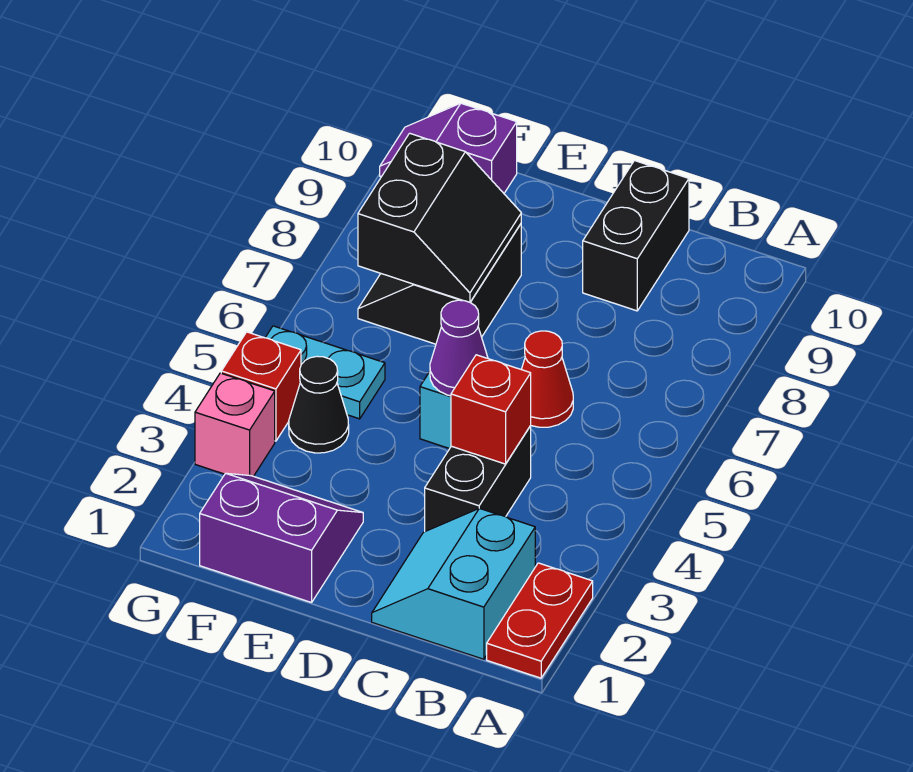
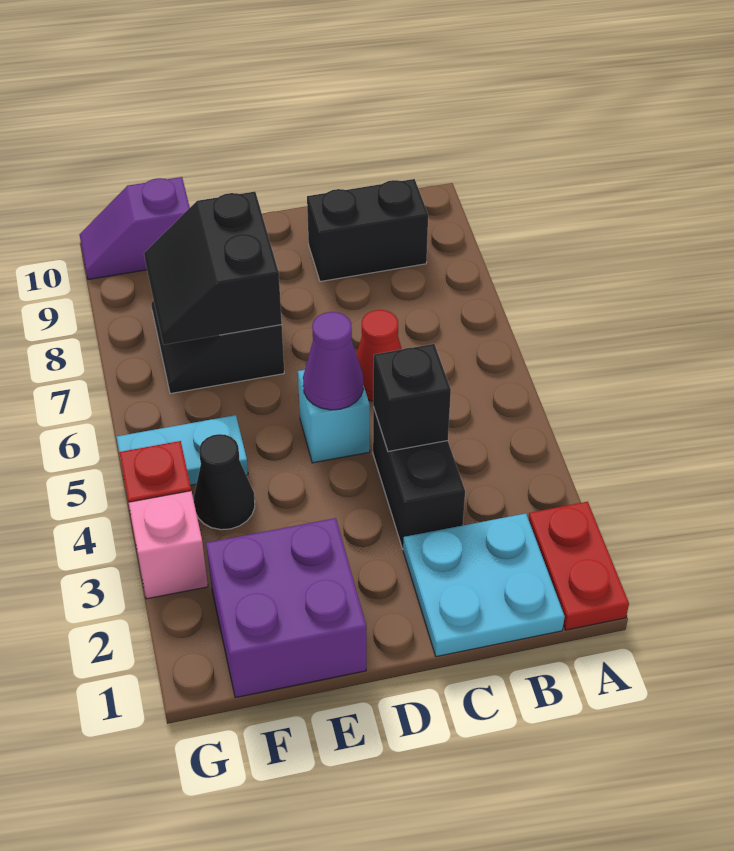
cyan slope B1:C2 level 1 top B -> cyan plate B1:C2 level 1
red brick C4 level 2 -> black brick C4 level 2
black brick C9:C10 level 1 -> black brick B9:C9 level 1
purple slope E1:F2 level 1 top 1 -> purple brick E1:F2 level 1
black slope E7:F8 level 2 top F -> black slope E7:F8 level 2 top E

